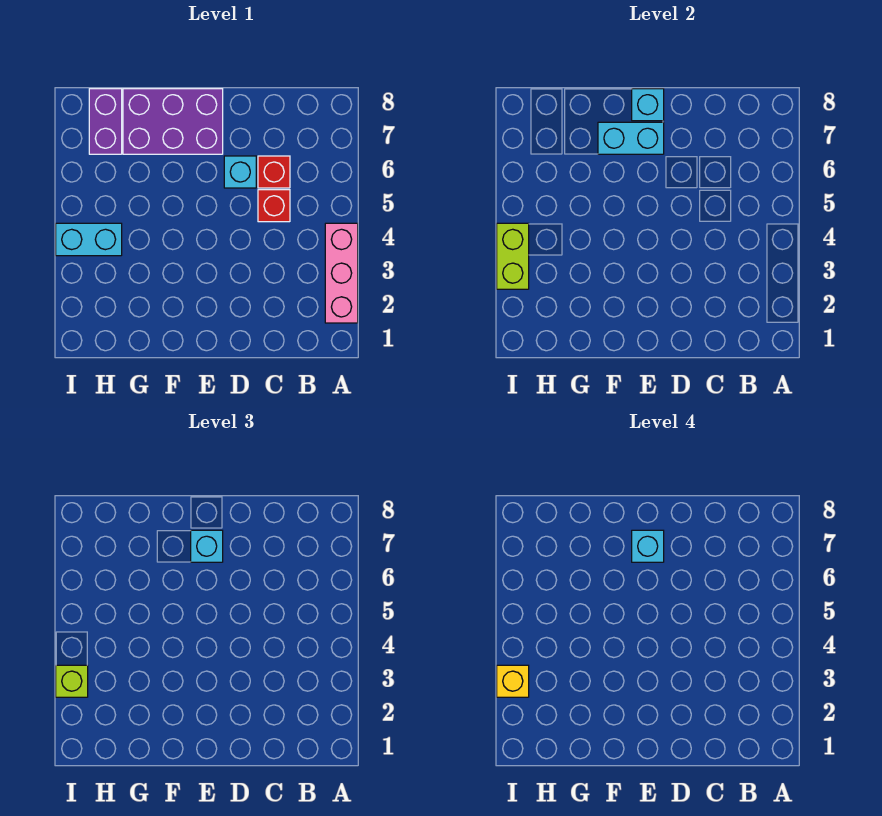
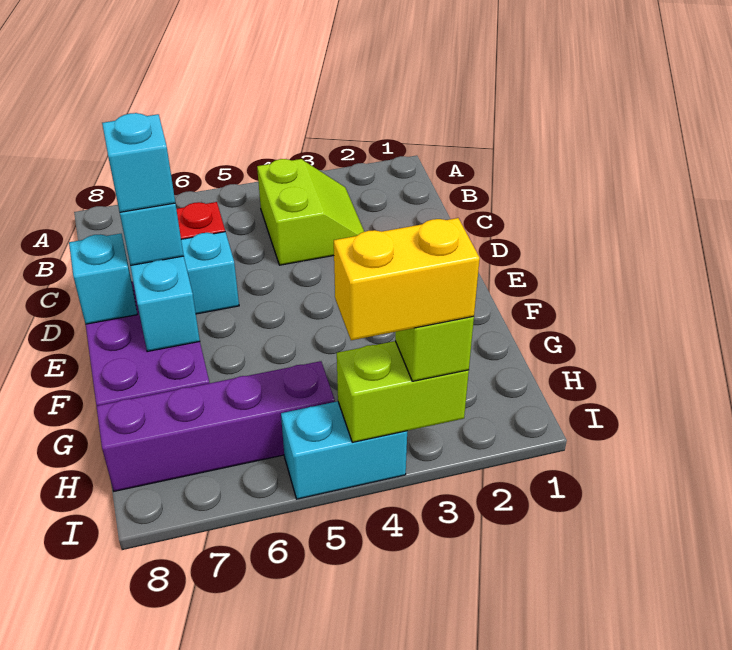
pink brick A2:A4 level 1 -> none
none -> lime slope B3:C4 level 1 top 4
red brick C5 level 1 -> none
cyan brick H4:I4 level 1 -> cyan brick I4:I5 level 1
purple brick H7:H8 level 1 -> purple brick H5:H8 level 1
yellow brick I3 level 4 -> yellow brick I3:I4 level 4

